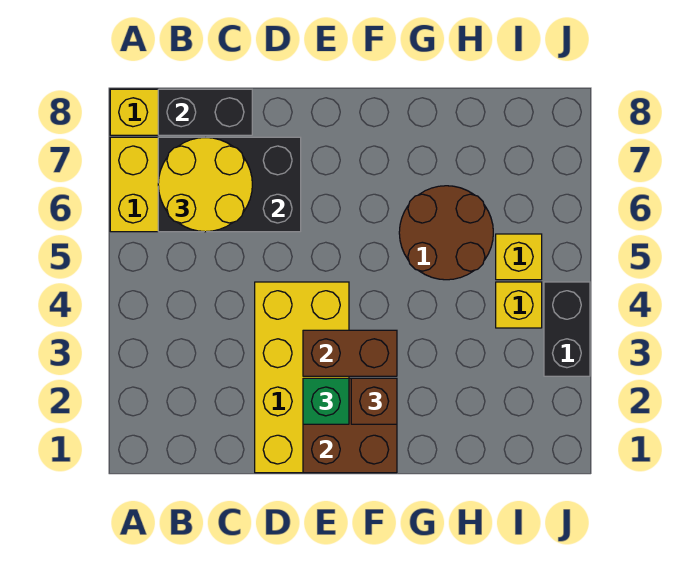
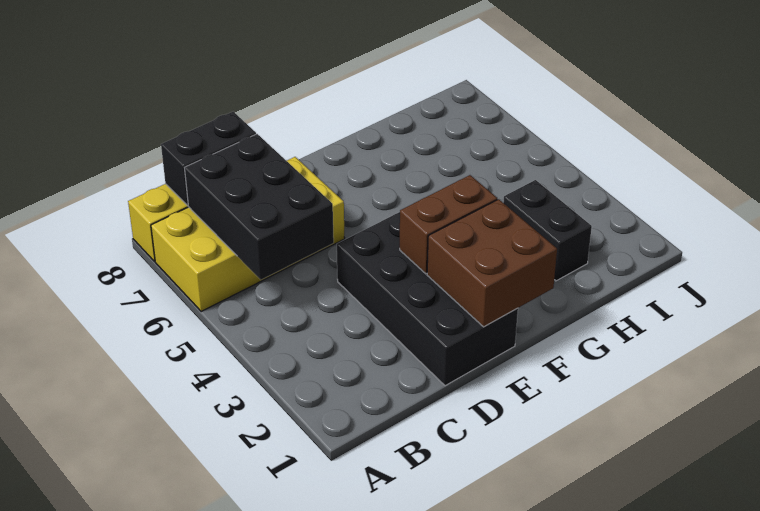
black brick B6:D7 level 2 -> black brick B5:C7 level 2
yellow round brick B6:C7 level 3 -> none
yellow brick D1:E4 level 1 -> black brick D1:E4 level 1
green brick E2 level 3 -> none
brown brick F2 level 3 -> none
brown round brick G5:H6 level 1 -> none
yellow brick I4 level 1 -> none
yellow brick I5 level 1 -> none
black brick J3:J4 level 1 -> black brick H2:H3 level 1

